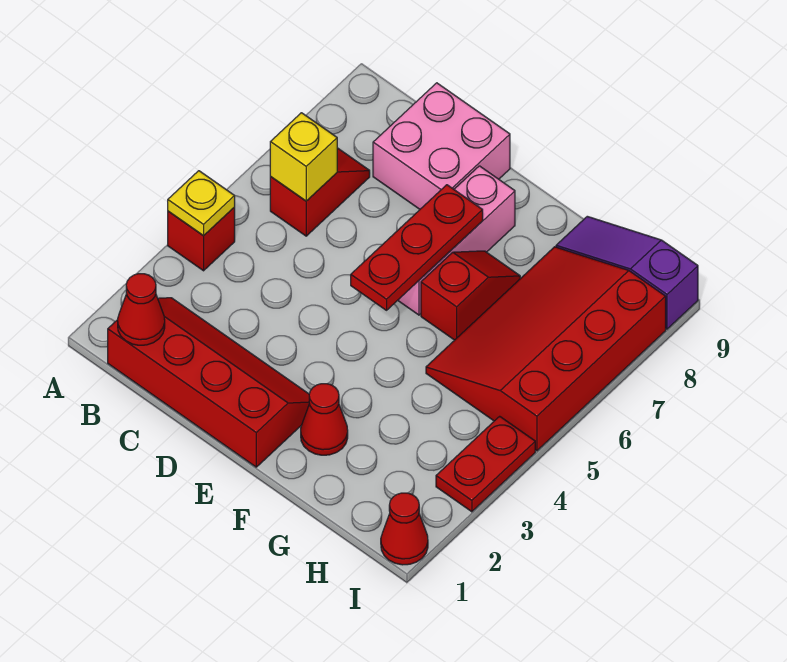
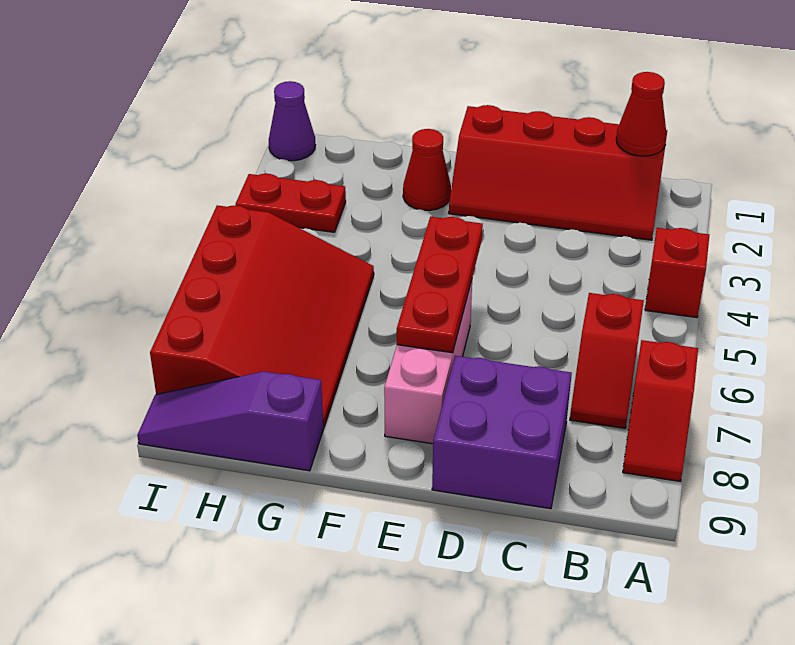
yellow plate A4 level 2 -> none
yellow brick B6 level 2 -> none
pink brick C8:D9 level 1 -> purple brick C8:D9 level 1
red slope F6:F7 level 1 top 6 -> red slope A7:A8 level 1 top 7
purple slope G9:I9 level 1 top I -> purple slope G9:I9 level 1 top G
red cone I1 level 1 -> purple cone I1 level 1
red plate I3:I4 level 1 -> red plate H3:I3 level 1

